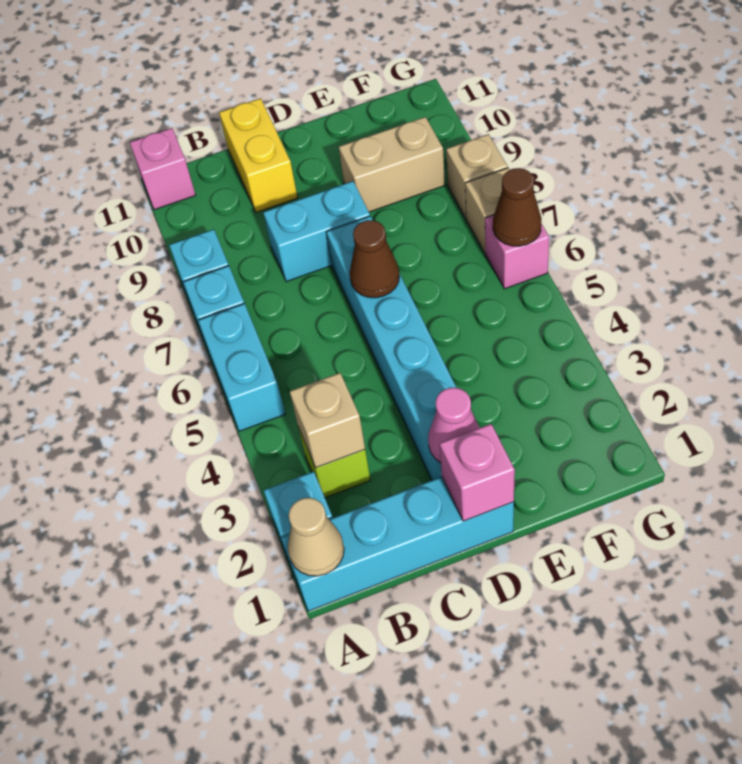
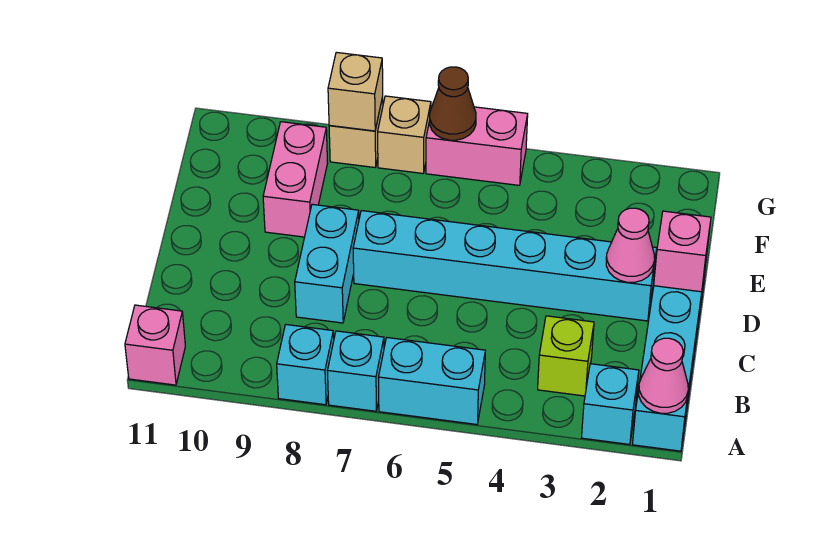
tan cone A1 level 2 -> pink cone A1 level 2
tan brick B3 level 2 -> tan brick G8 level 2
yellow brick C10:C11 level 1 -> none
brown cone D6 level 2 -> none
tan brick E9:F9 level 1 -> pink brick E9:F9 level 1
pink brick G6 level 1 -> pink brick G5:G6 level 1

